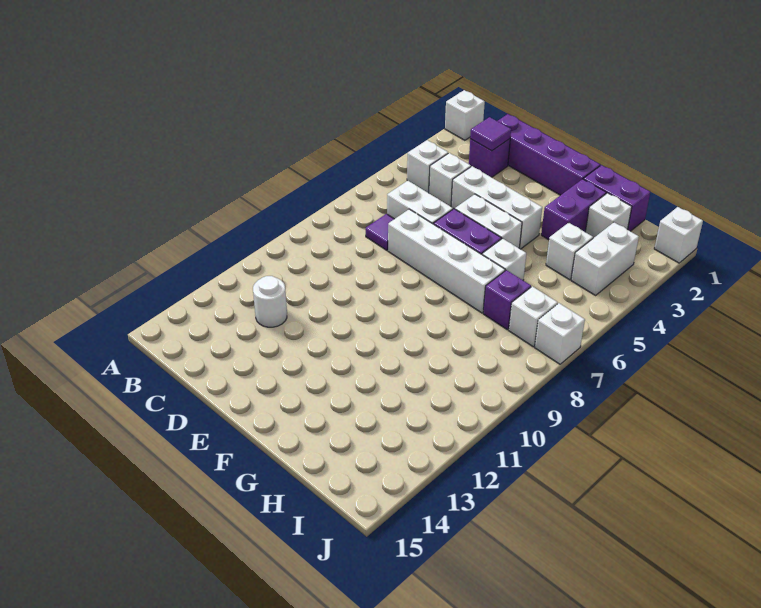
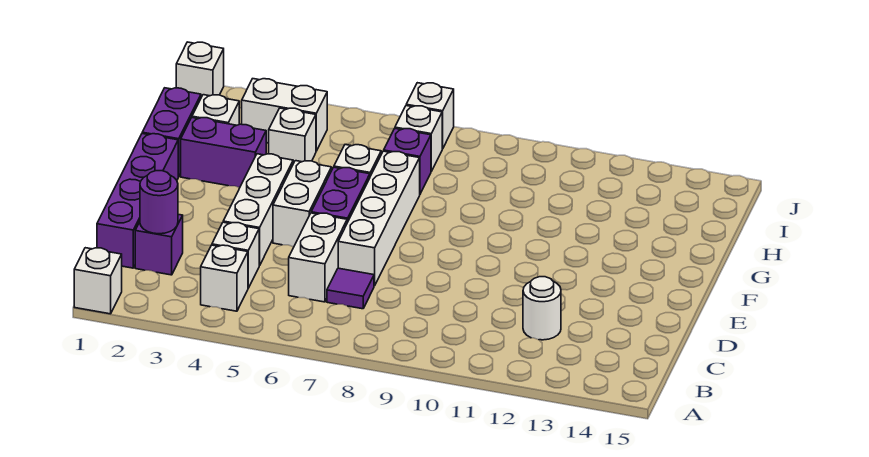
purple tile C2 level 2 -> purple round brick C2 level 2

